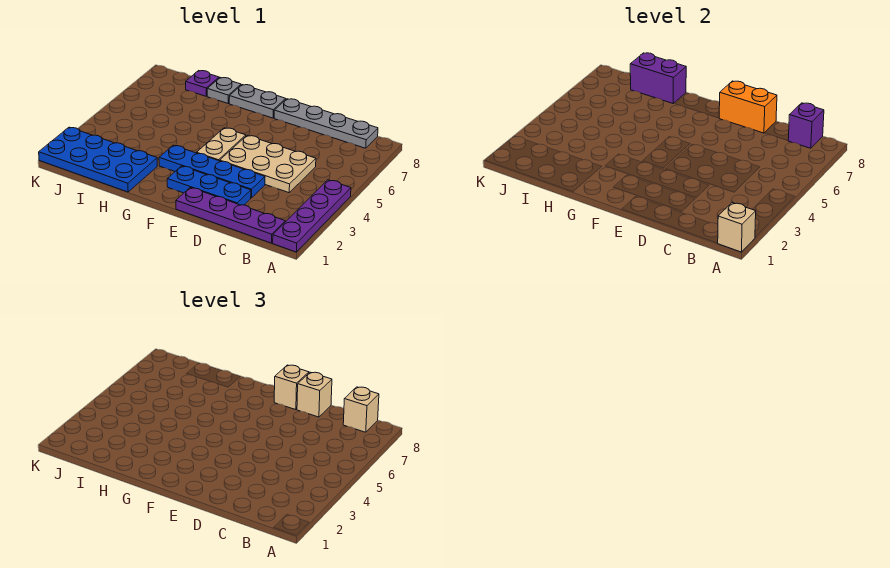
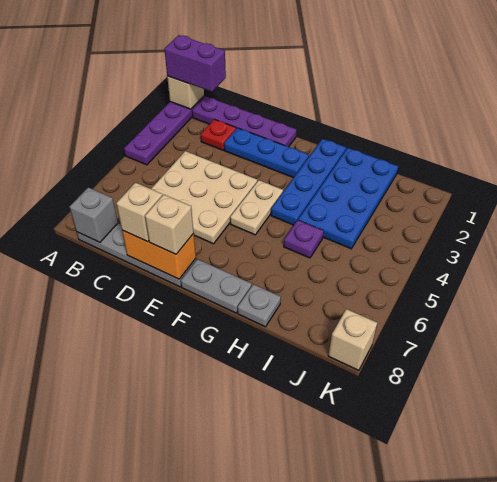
purple brick B8 level 2 -> grey brick B8 level 2
tan brick B8 level 3 -> tan brick K8 level 1
none -> red plate C2 level 1
tan plate C4:E5 level 1 -> tan plate C4:E6 level 1
blue plate D3:G3 level 1 -> blue plate G1:G4 level 1
blue plate H1:K2 level 1 -> blue plate H1:I4 level 1
purple brick H8:I8 level 2 -> purple brick A1:B1 level 3
purple plate I8 level 1 -> purple plate H5 level 1

